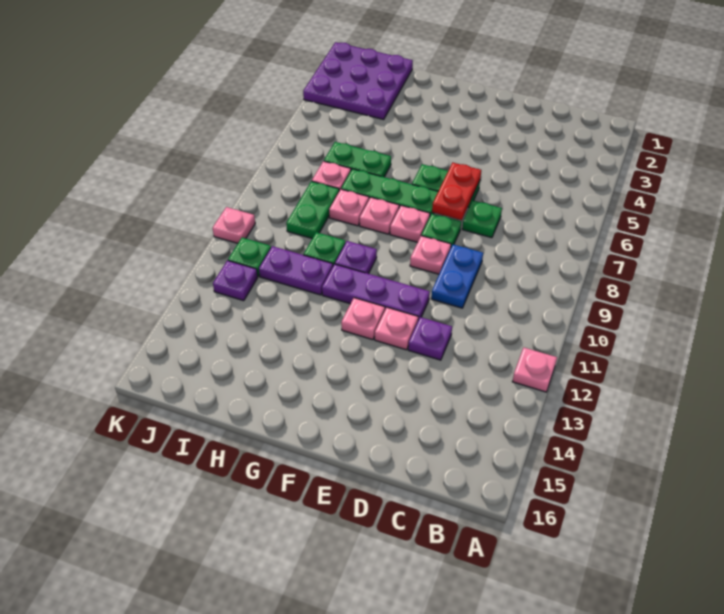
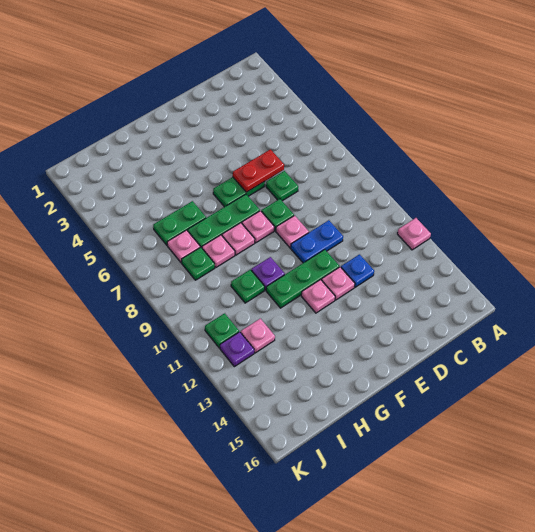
blue plate D9:D10 level 1 -> blue plate D10:E10 level 1
purple plate D12 level 1 -> blue plate D12 level 1
red plate E6:E7 level 2 -> red plate D6:E6 level 2
purple plate E11:G11 level 1 -> green plate E11:G11 level 1
purple plate H11:I11 level 1 -> none
purple plate I1:K3 level 1 -> none
green plate I8:I9 level 1 -> green plate I8 level 1
pink plate K10 level 1 -> pink plate I12 level 1

